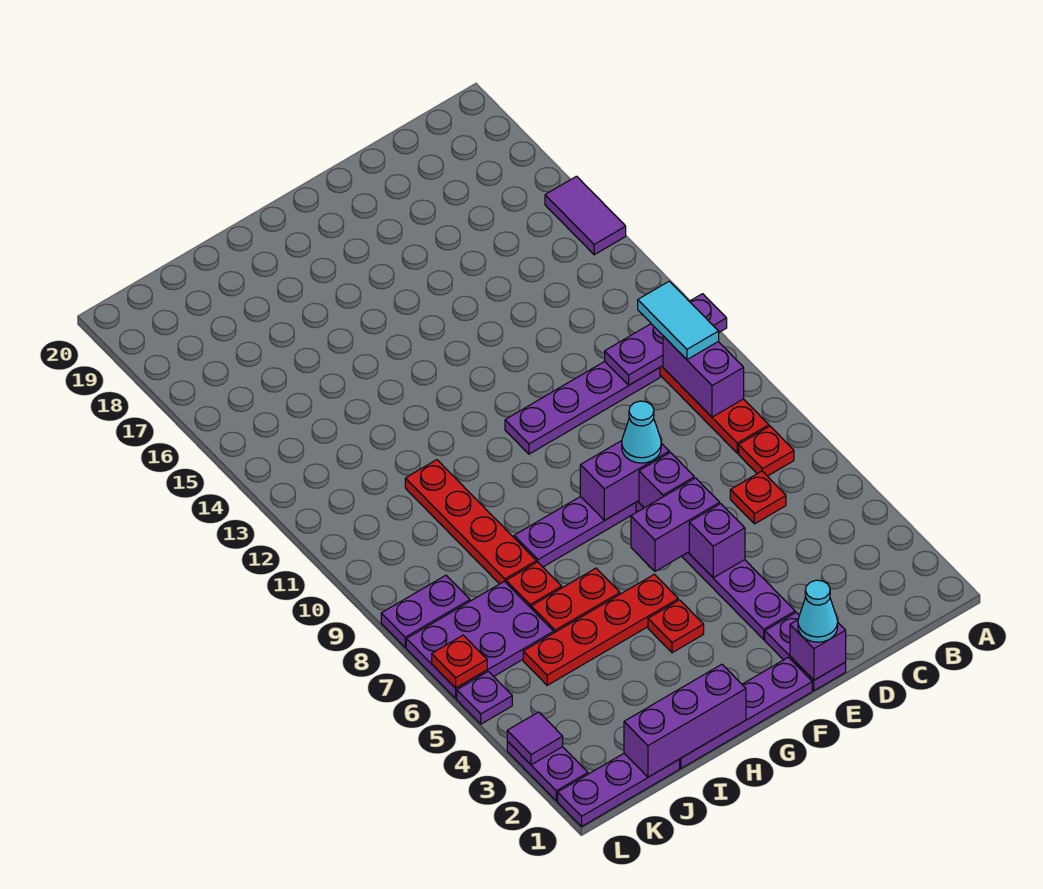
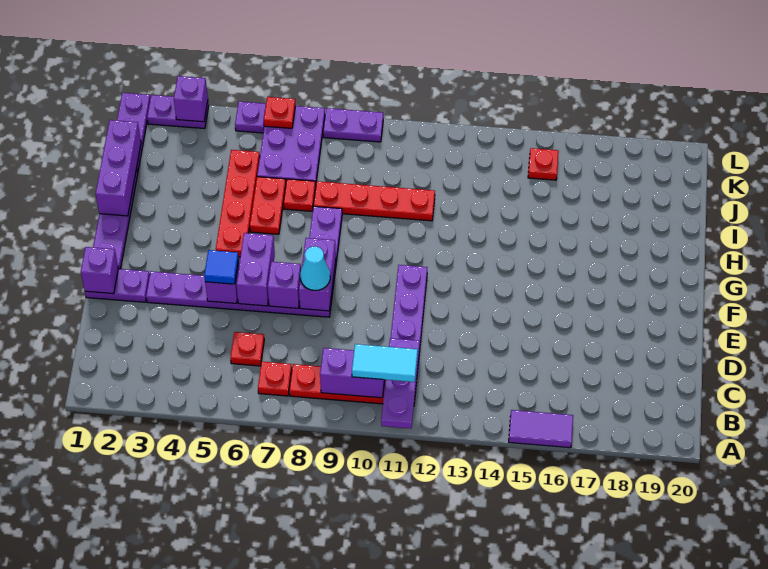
cyan cone E1 level 3 -> none
none -> blue tile E5 level 3
red plate G4 level 1 -> red plate K15 level 1
purple plate K8:L8 level 1 -> purple plate L8:L9 level 1
purple tile L3 level 2 -> purple brick L3 level 2

